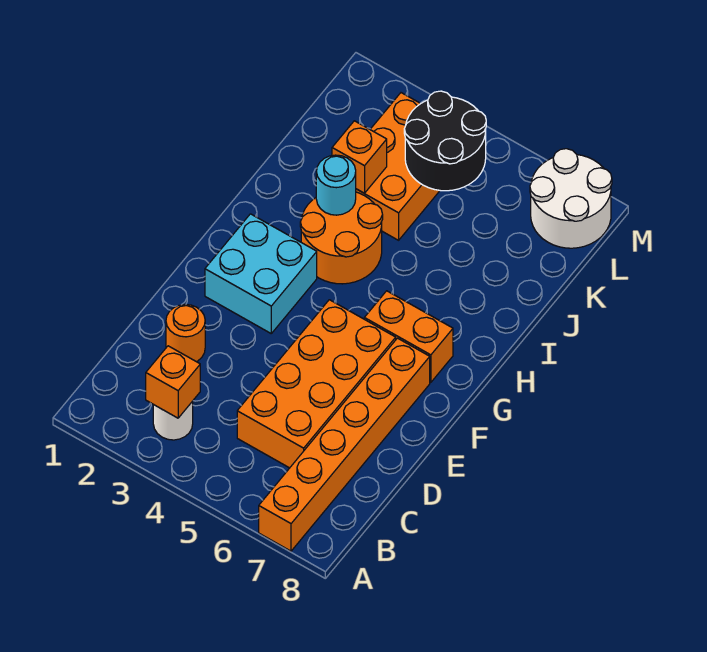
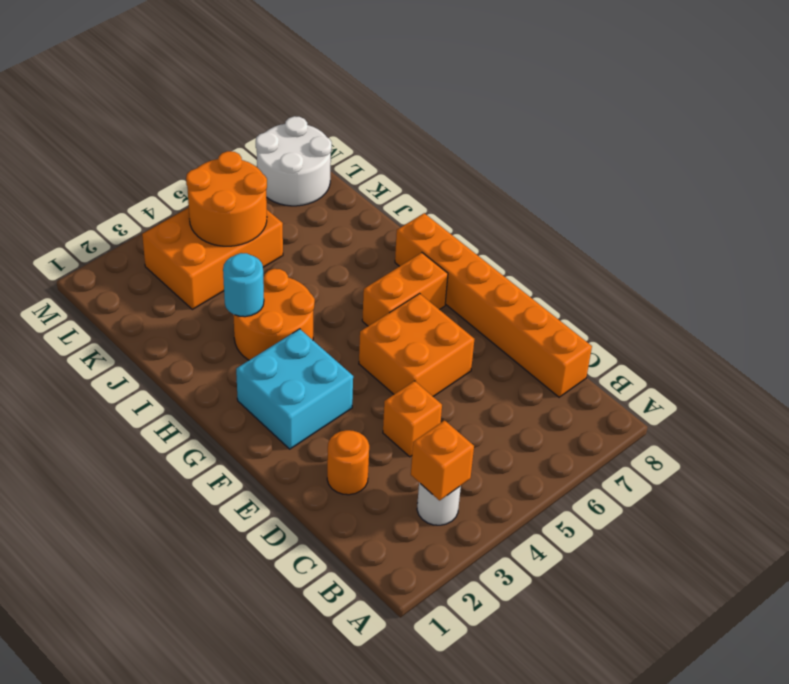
orange brick A7:F7 level 1 -> orange brick C8:H8 level 1
orange brick C5:F6 level 1 -> orange brick E5:F6 level 1
orange brick J3:L4 level 1 -> orange brick K3:L5 level 1
orange brick J3 level 2 -> orange brick D4 level 1
black round brick K4:L5 level 2 -> orange round brick K4:L5 level 2

